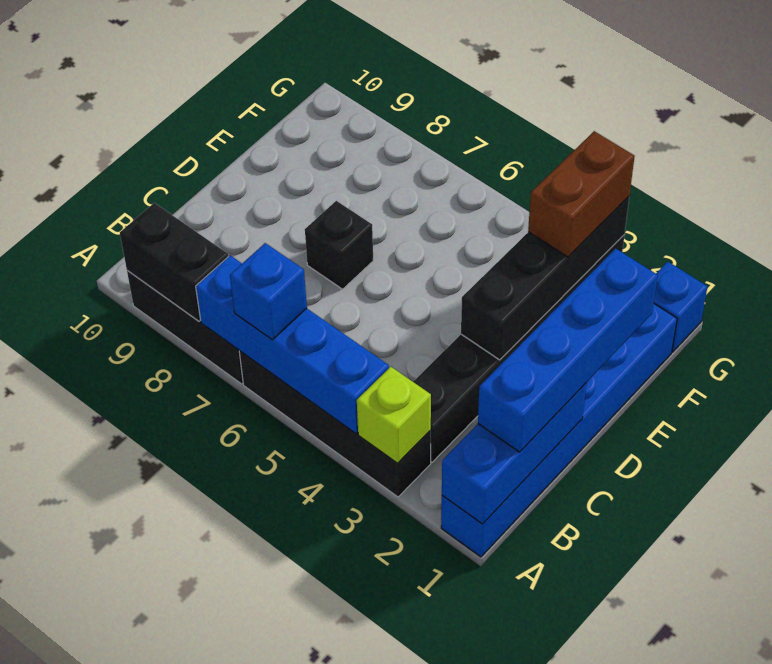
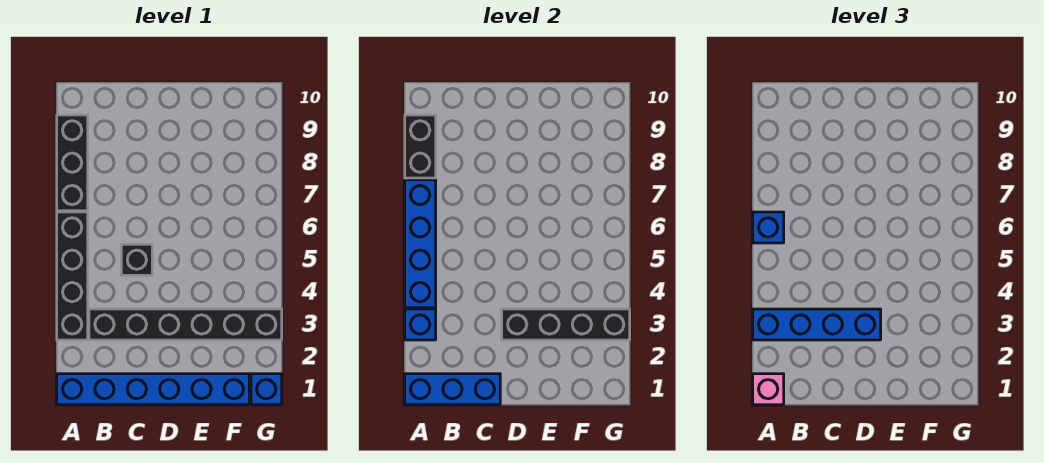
none -> pink brick A1 level 3
lime brick A3 level 2 -> blue brick A3 level 2
blue brick B1:E1 level 3 -> blue brick A3:D3 level 3
black brick D7 level 1 -> black brick C5 level 1
brown brick F3:G3 level 3 -> none

